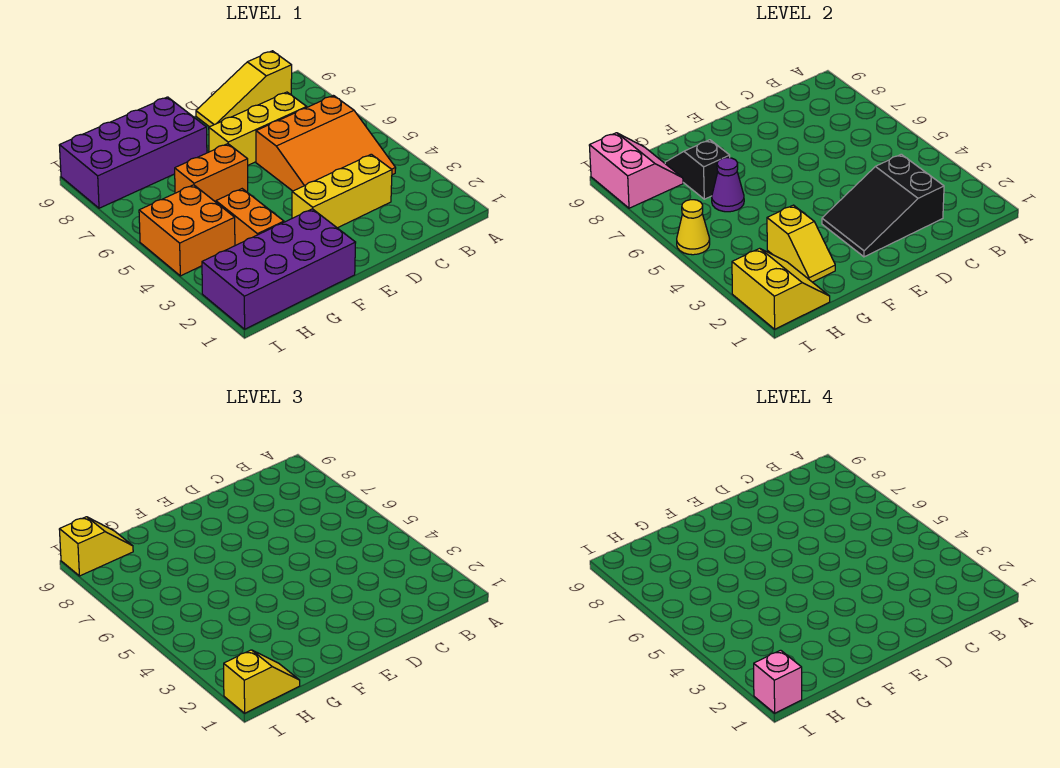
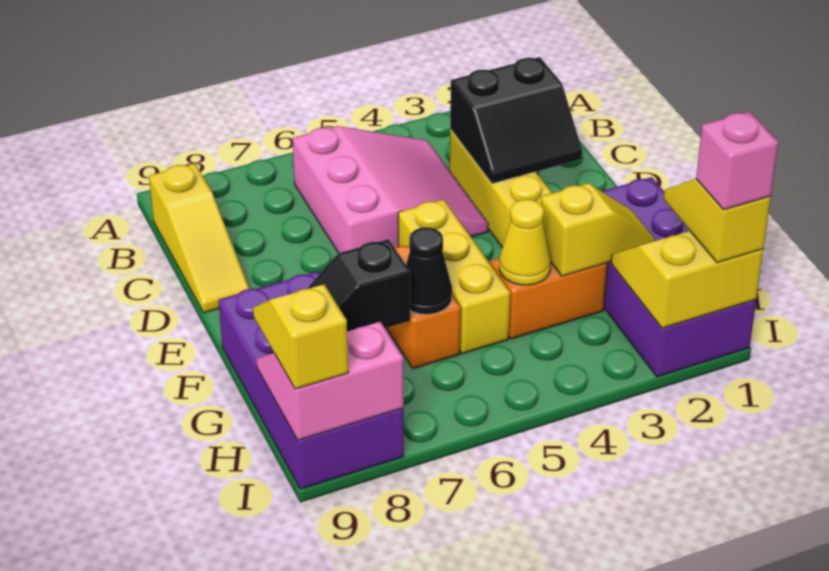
orange slope B4:D6 level 1 top 6 -> pink slope B4:D6 level 1 top 6
black slope C2:E3 level 2 top C -> black slope C2:D3 level 2 top C
yellow brick C7:E7 level 1 -> yellow brick E5:G5 level 1
purple cone G6 level 2 -> black cone G6 level 2
orange brick H4:I5 level 1 -> none
yellow cone I5 level 2 -> yellow cone G4 level 2

